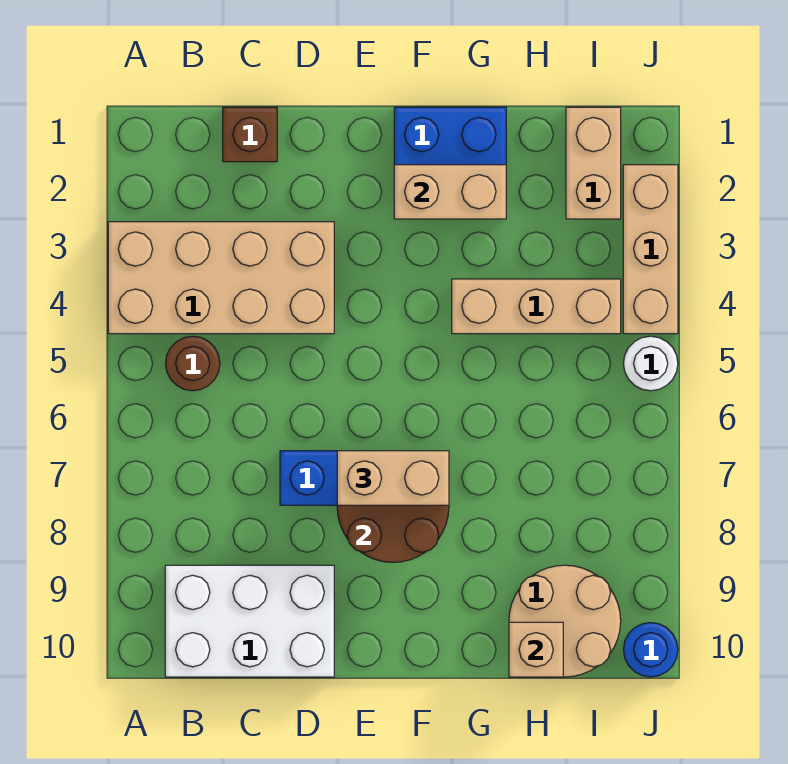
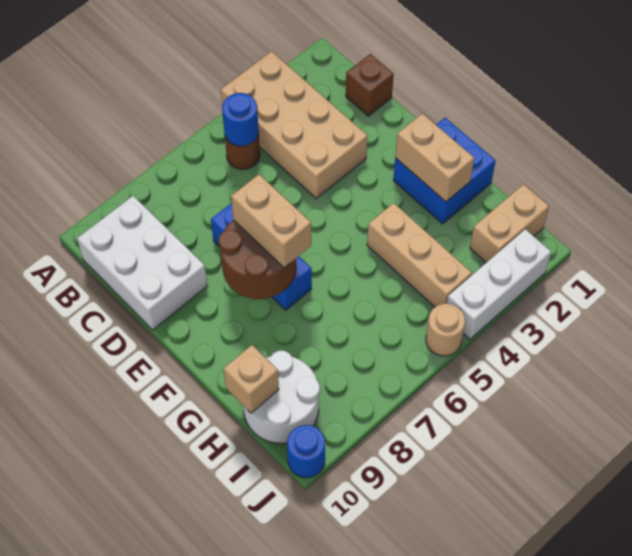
none -> blue round brick B5 level 2
tan round brick H9:I10 level 1 -> white round brick H9:I10 level 1
tan brick J2:J4 level 1 -> white brick J2:J4 level 1
white round brick J5 level 1 -> tan round brick J5 level 1

